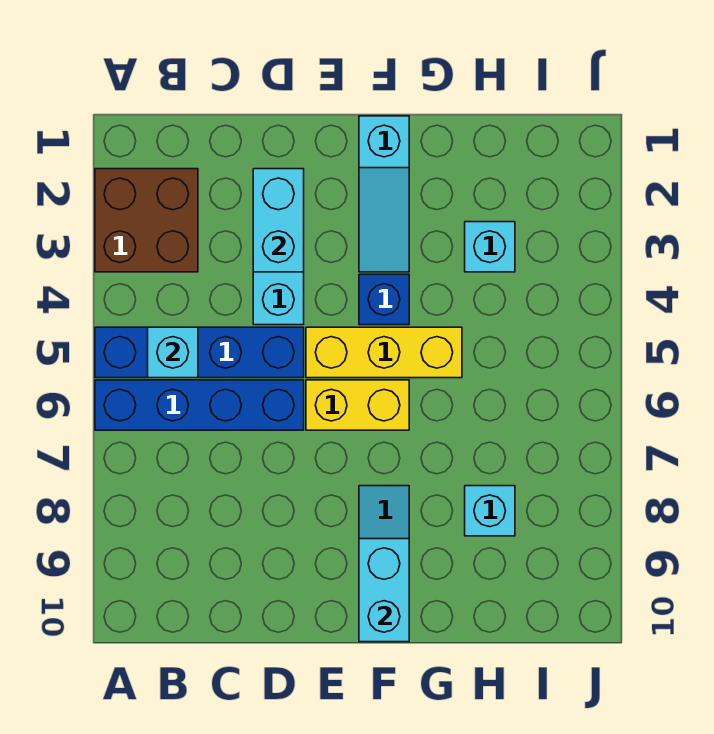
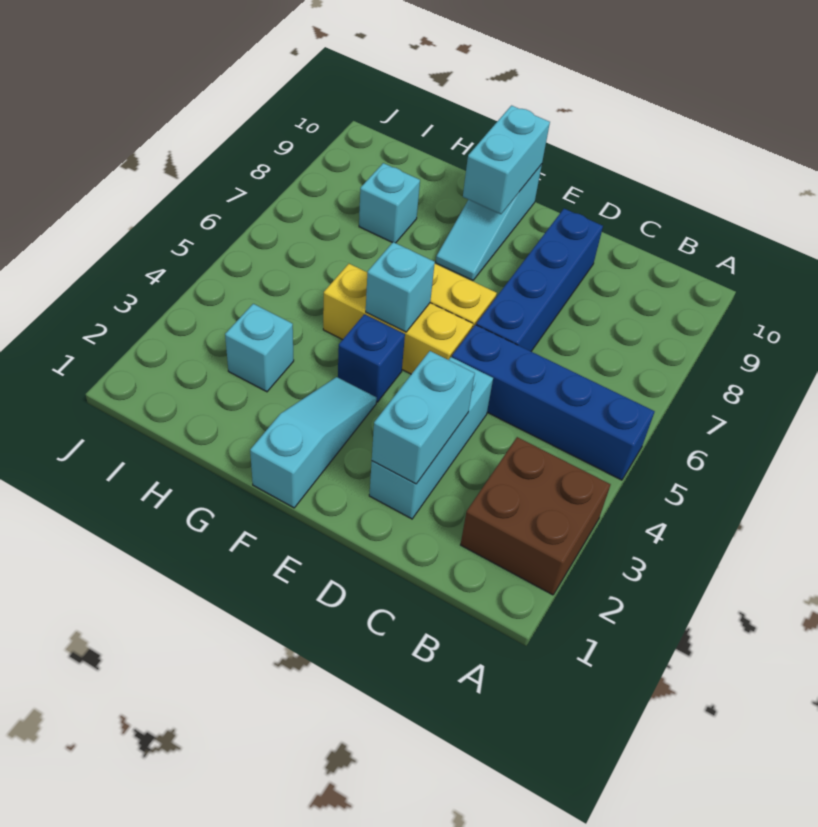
blue brick A6:D6 level 1 -> blue brick D6:D9 level 1
cyan brick B5 level 2 -> cyan brick F5 level 2

